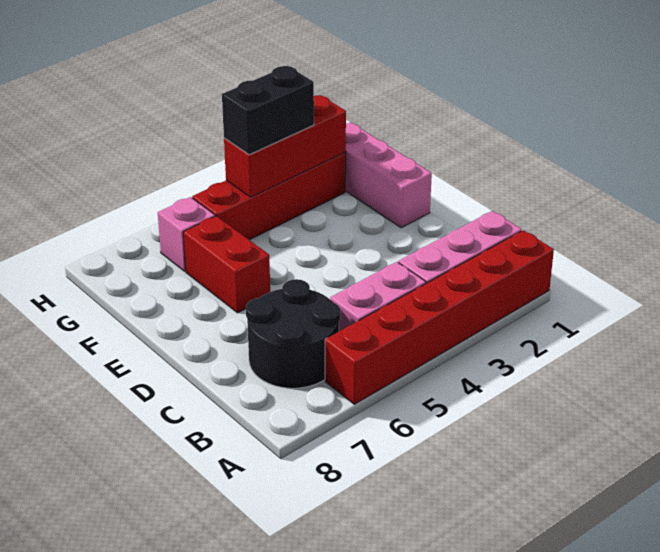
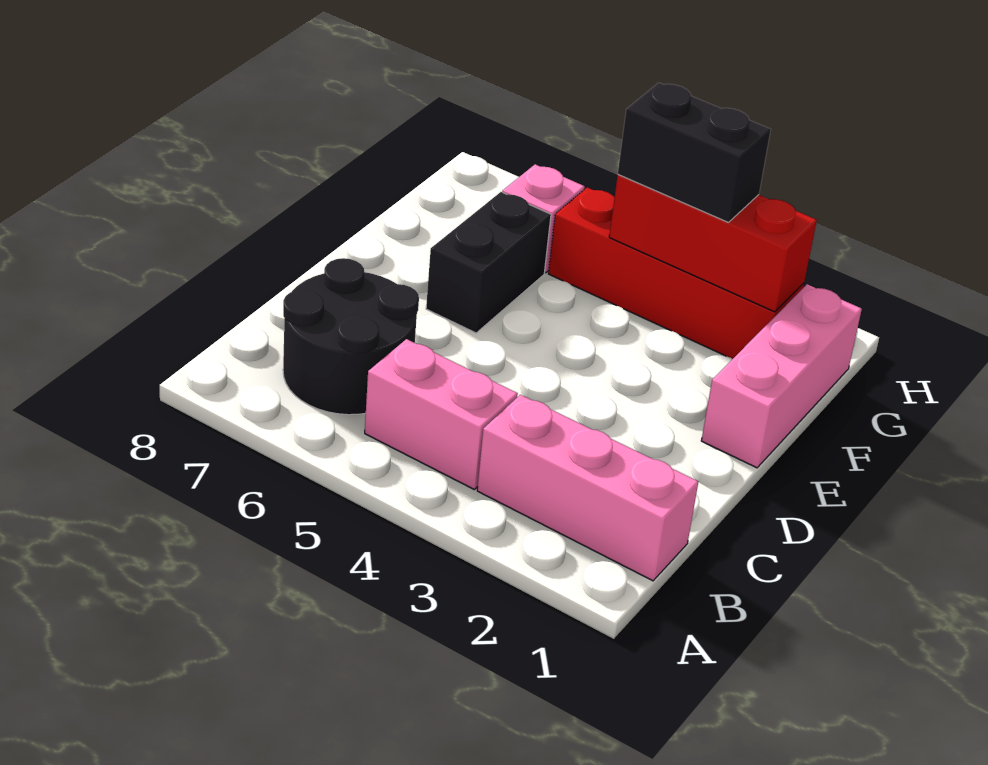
red brick A1:A6 level 1 -> none
red brick E6:F6 level 1 -> black brick E6:F6 level 1

